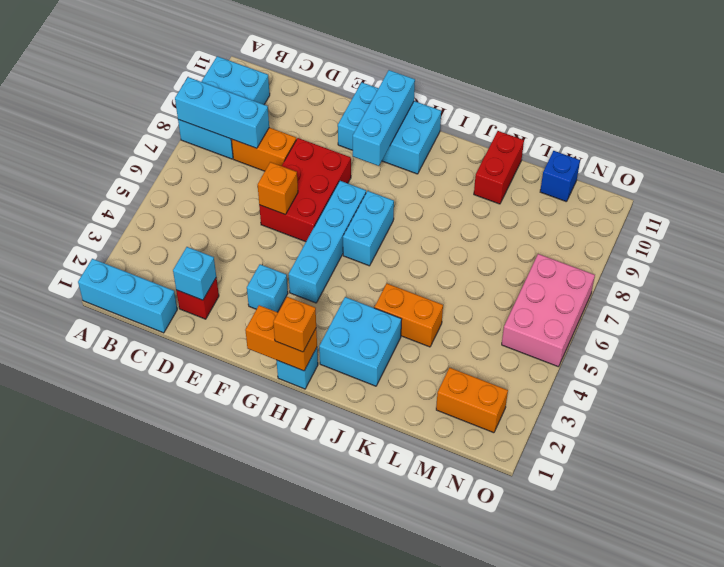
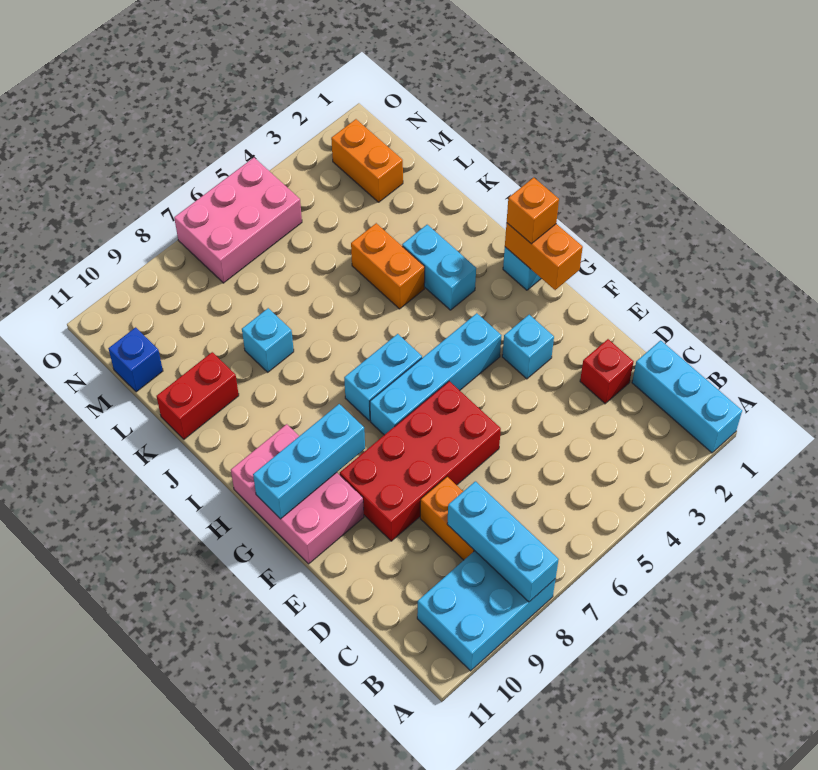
cyan brick D2 level 2 -> cyan brick K8 level 1
red brick E6:F8 level 1 -> red brick E6:F9 level 1
orange brick E6 level 2 -> none
cyan brick F10:H11 level 1 -> pink brick F10:H11 level 1
cyan brick I2:J3 level 1 -> cyan brick I3:J3 level 1

